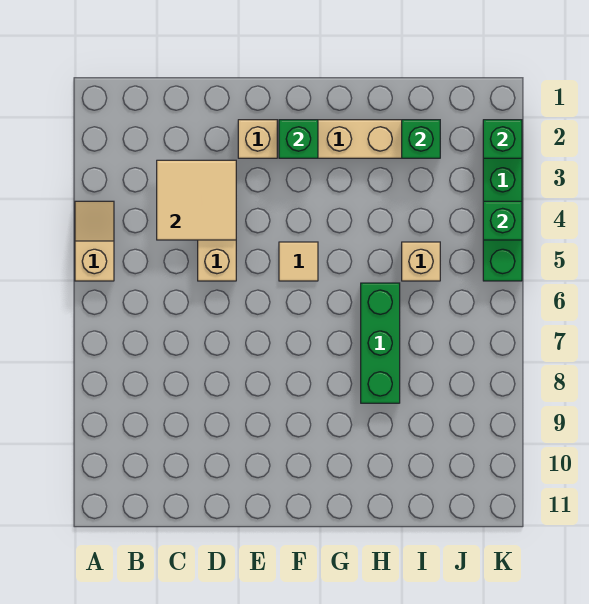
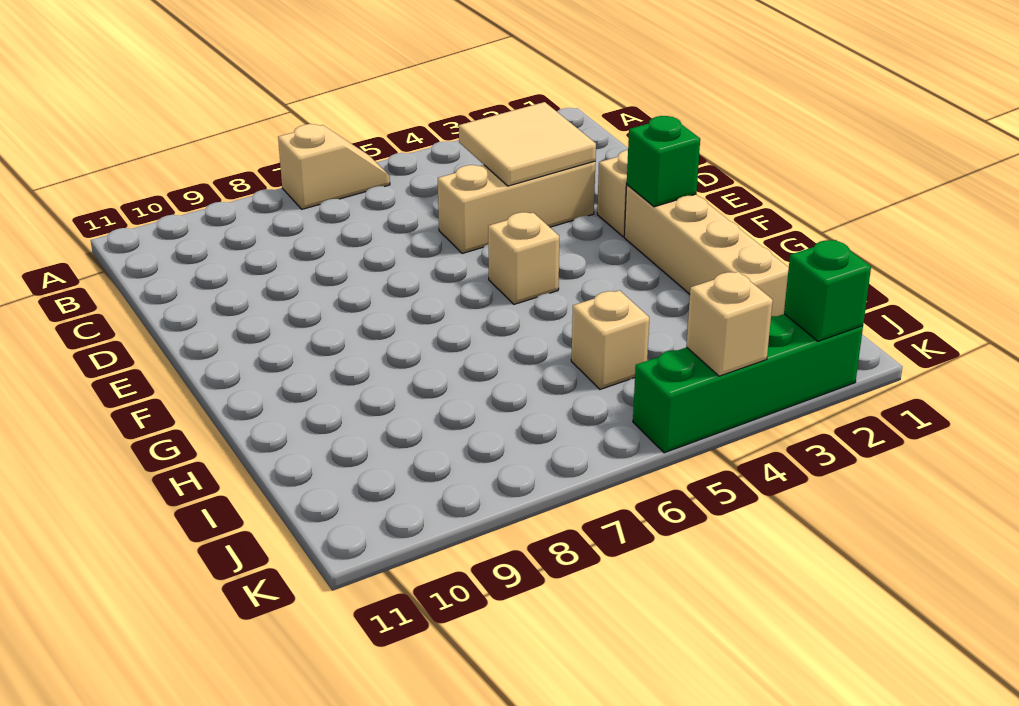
tan slope A4:A5 level 1 top 5 -> tan slope A6:A7 level 1 top 7
tan tile F5 level 1 -> tan brick F5 level 1
green brick H6:H8 level 1 -> none
green brick I2 level 2 -> none
green brick K4 level 2 -> tan brick K4 level 2

